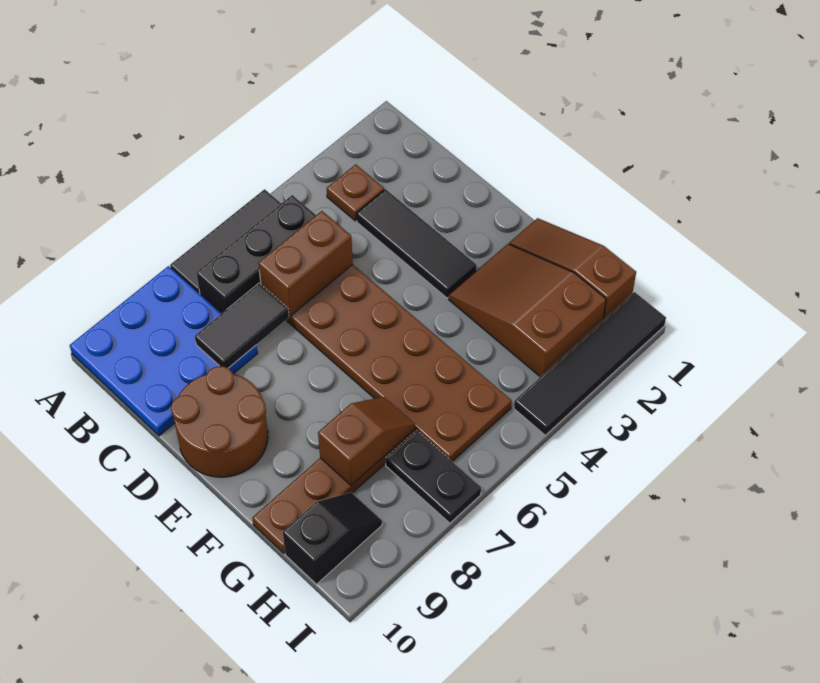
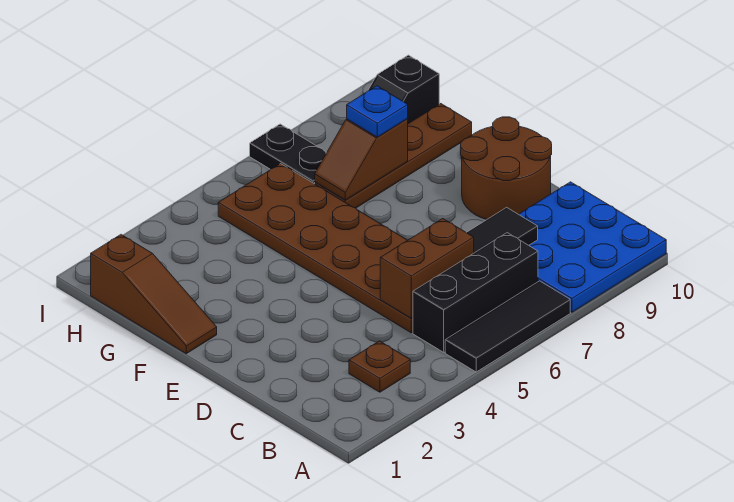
black tile C3:E3 level 1 -> none
brown slope F2:H3 level 1 top H -> none
none -> blue plate G8 level 3
black tile I1:I4 level 1 -> none

